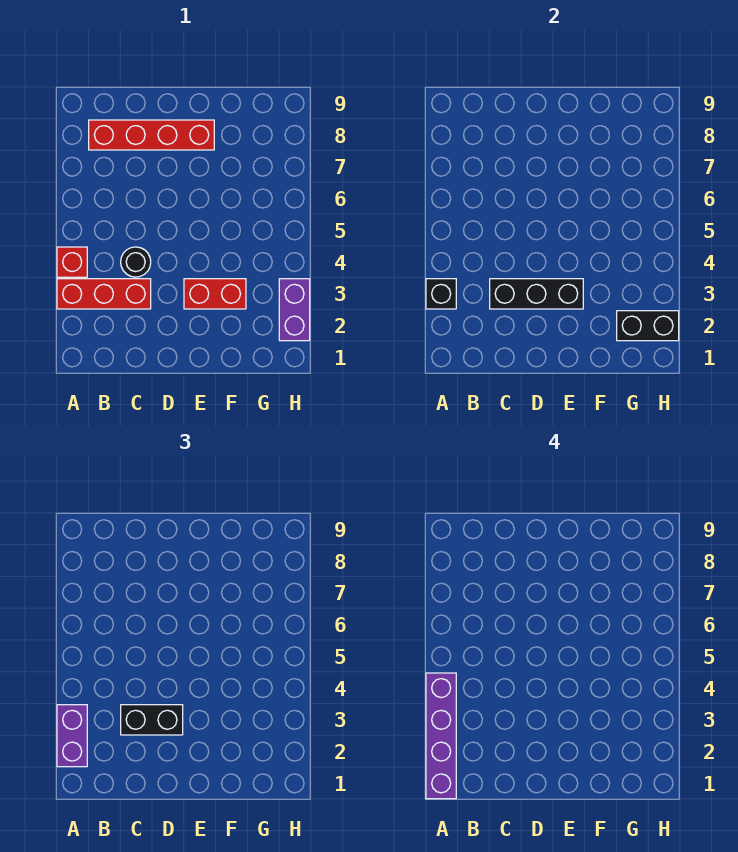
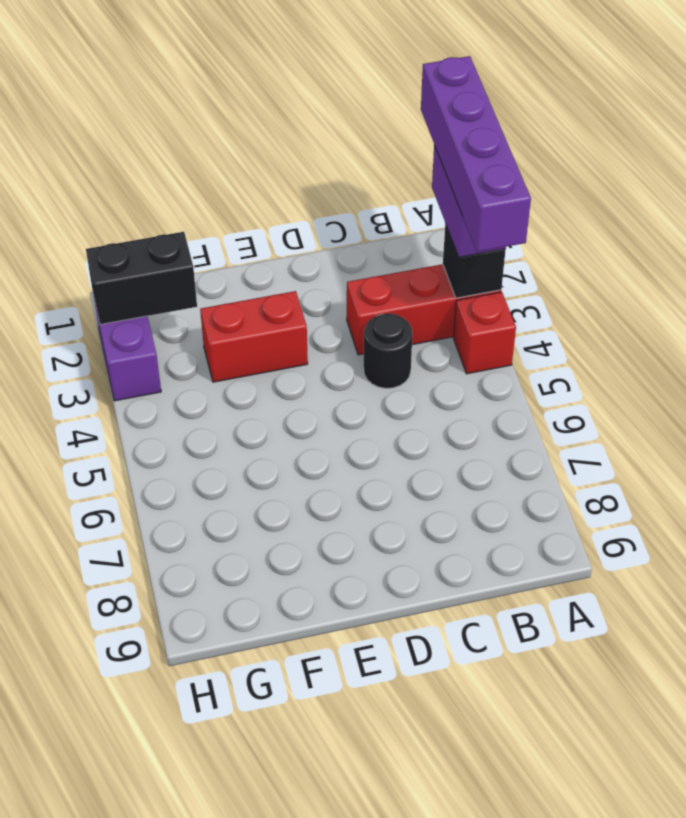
red brick B8:E8 level 1 -> none
black brick C3:E3 level 2 -> none
black brick C3:D3 level 3 -> none

